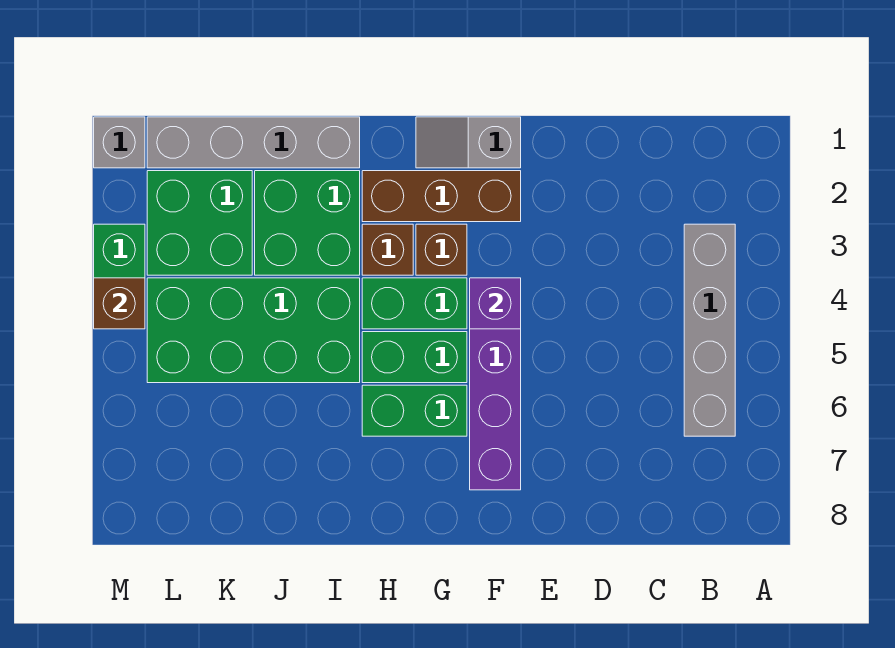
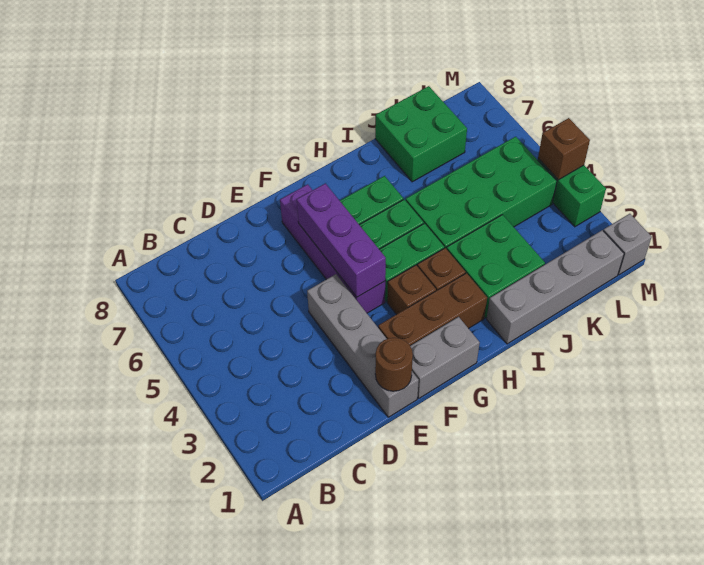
grey brick B3:B6 level 1 -> grey brick E1:E4 level 1
none -> brown round brick E1 level 2
grey slope F1:G1 level 1 top F -> grey brick F1:G1 level 1
purple brick F4 level 2 -> purple brick F4:F6 level 2
green brick K2:L3 level 1 -> green brick J7:K8 level 1

